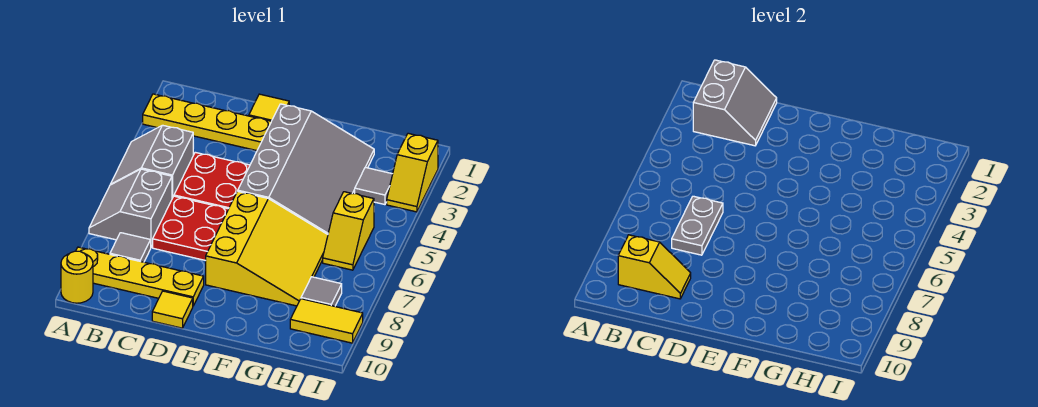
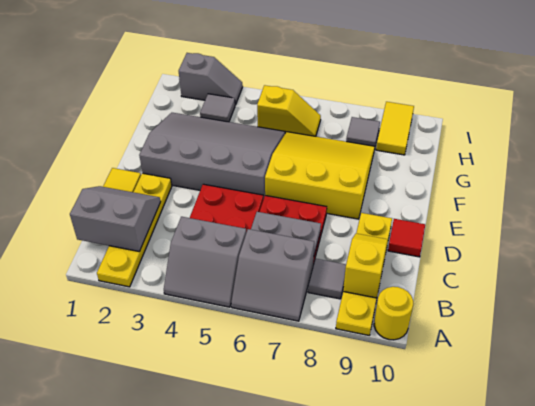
yellow tile D10 level 1 -> red tile D10 level 1
yellow slope I2:I3 level 1 top 2 -> grey slope I2:I3 level 1 top 2

